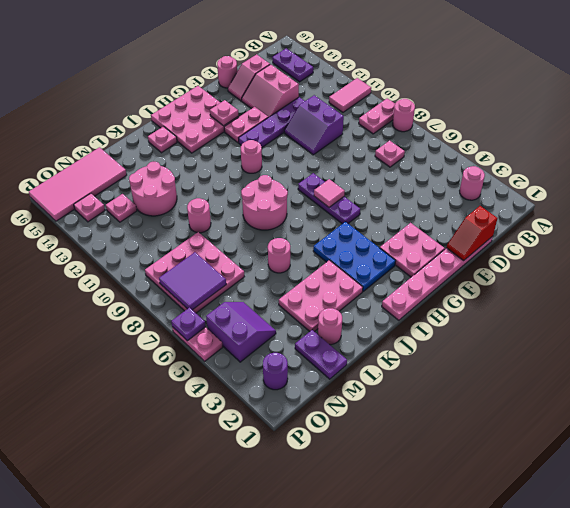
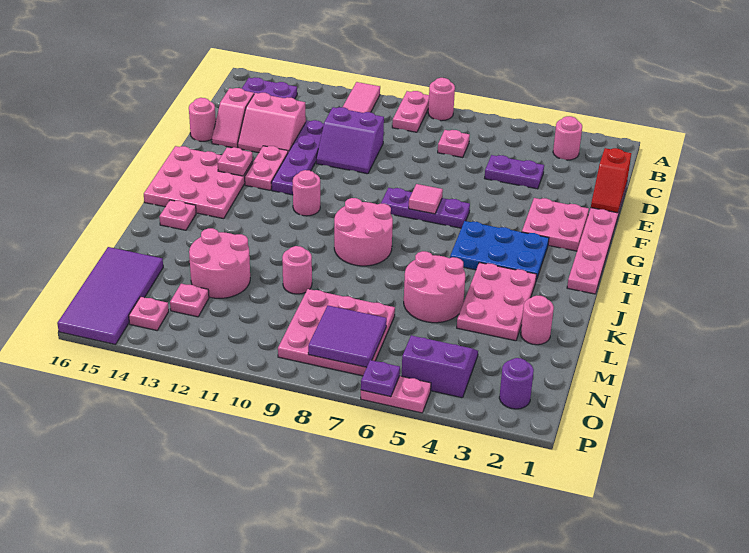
pink round brick K6 level 1 -> pink round brick K5:L6 level 1
purple plate M1:M2 level 1 -> purple plate D4:D5 level 1
pink tile M15:P16 level 1 -> purple tile M15:P16 level 1

